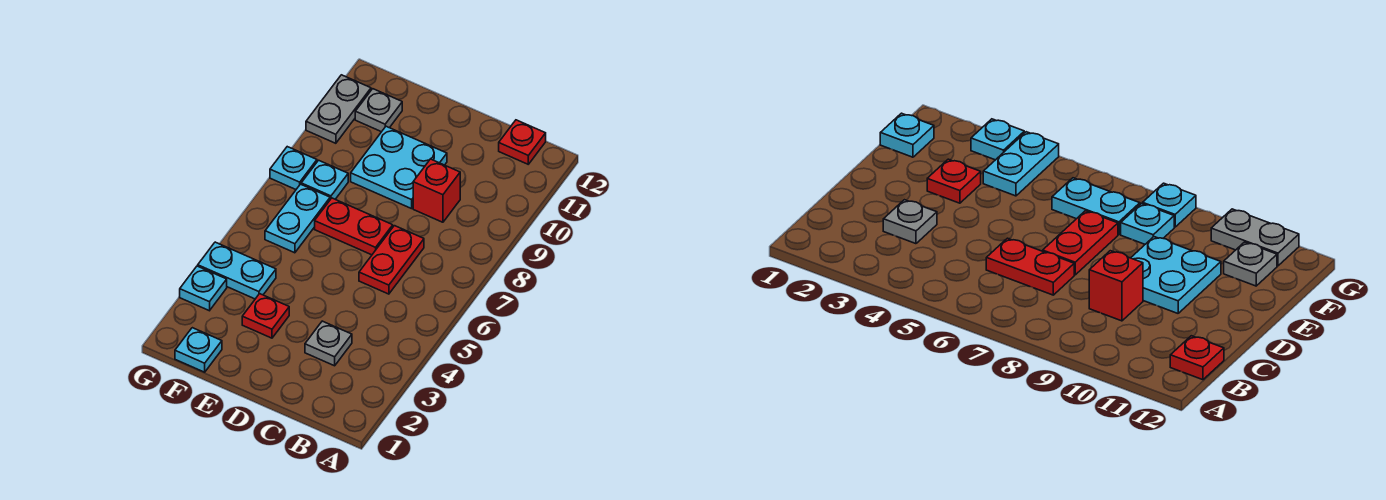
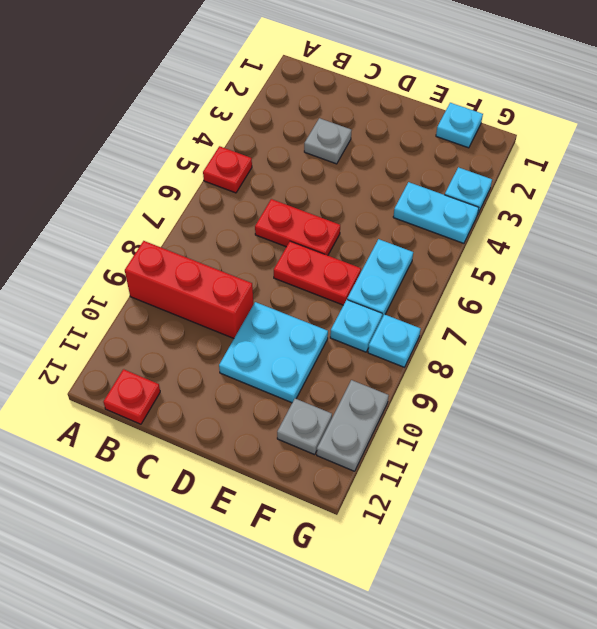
red plate C6:C7 level 1 -> red plate C6:D6 level 1
red brick C9 level 1 -> red brick A9:C9 level 1
red plate E3 level 1 -> red plate A5 level 1

